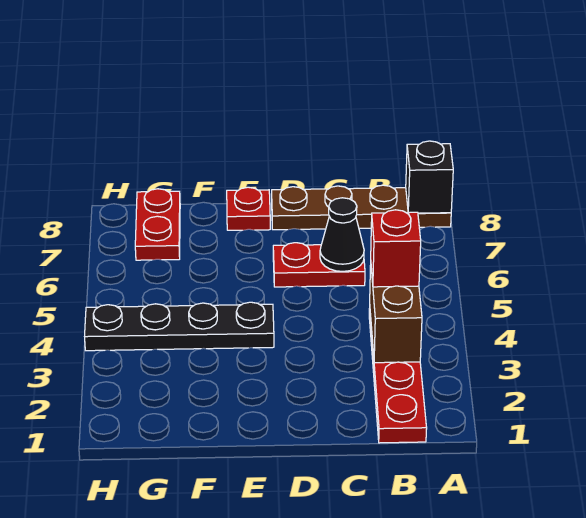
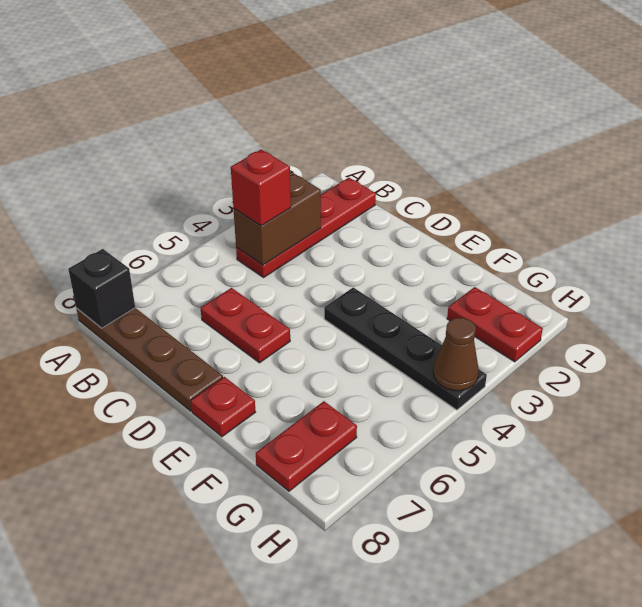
black cone C6 level 2 -> none
none -> red plate G2:H2 level 1
none -> brown cone H4 level 2

